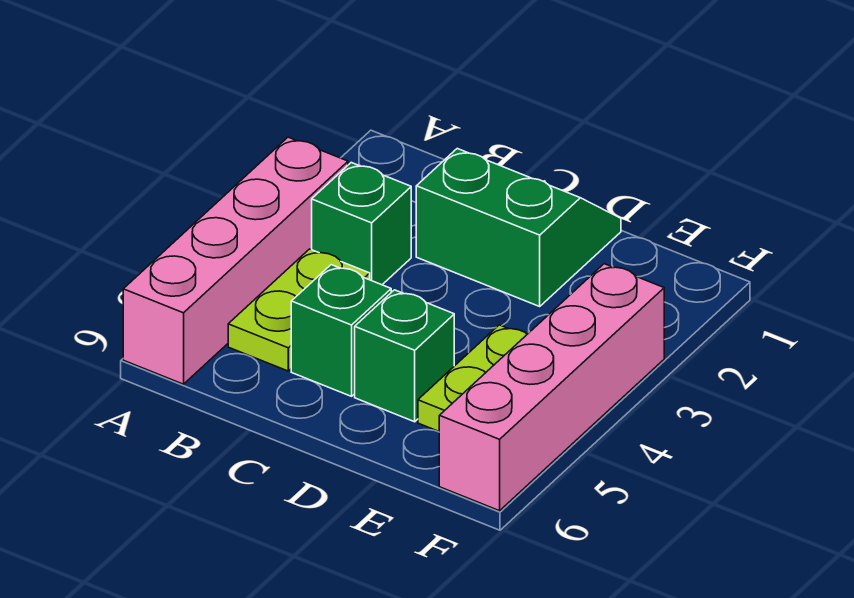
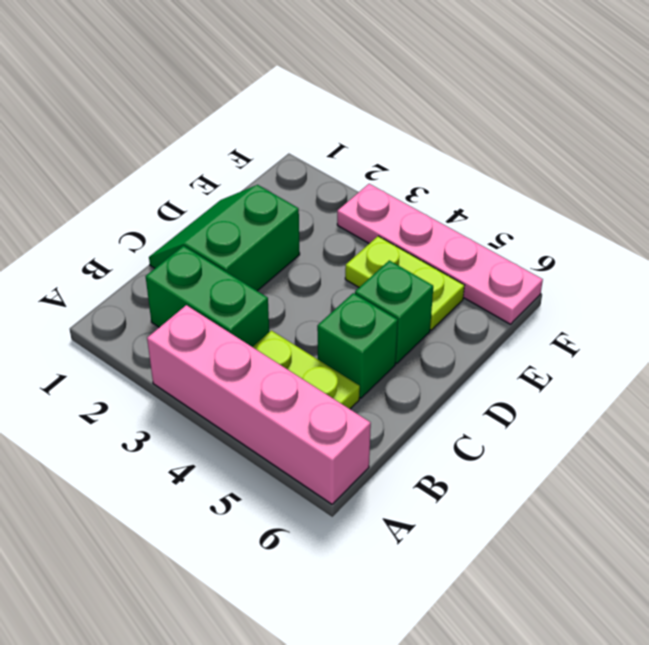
green brick B3 level 1 -> green brick B2:B3 level 1
pink brick F3:F6 level 1 -> pink plate F3:F6 level 1

